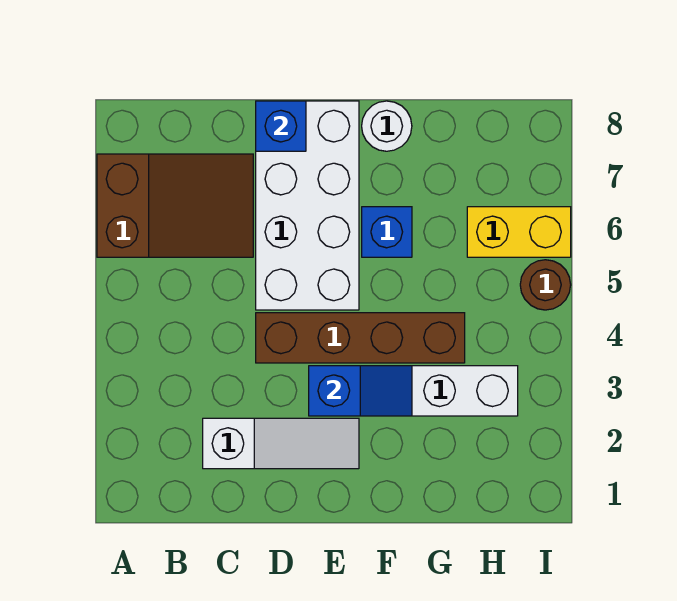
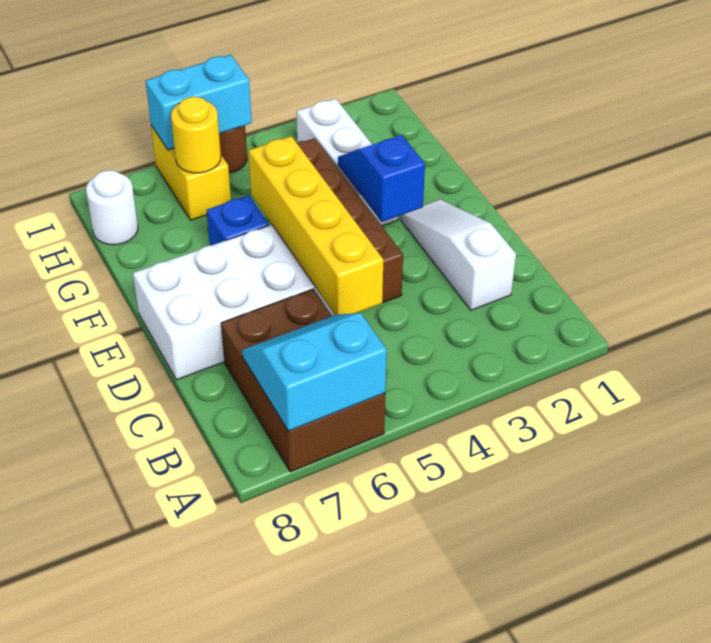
brown slope A6:C7 level 1 top A -> brown brick A6:C7 level 1
none -> cyan slope A6:B7 level 2 top A
none -> yellow brick C5:F5 level 2
blue brick D8 level 2 -> none
white round brick F8 level 1 -> white round brick H8 level 1
none -> yellow round brick H6 level 2
none -> cyan brick I5:I6 level 2

